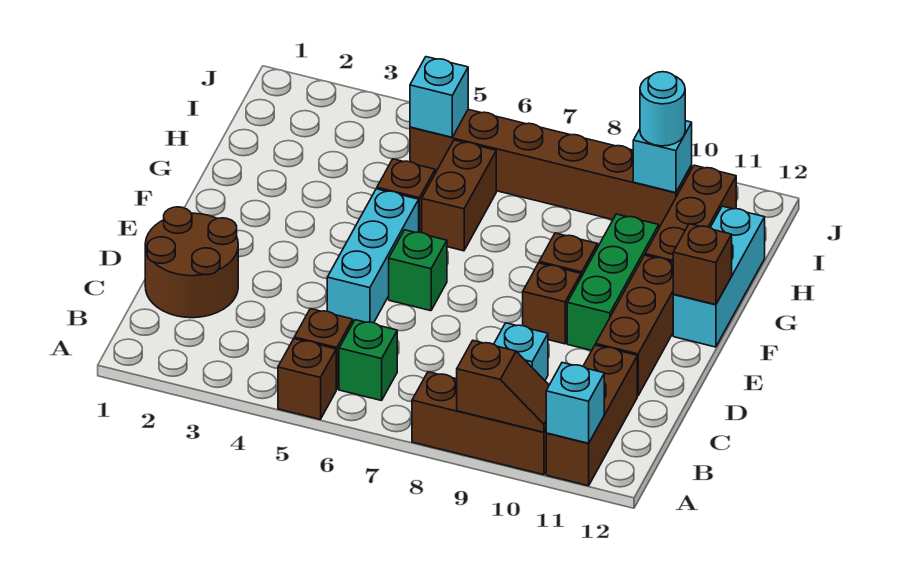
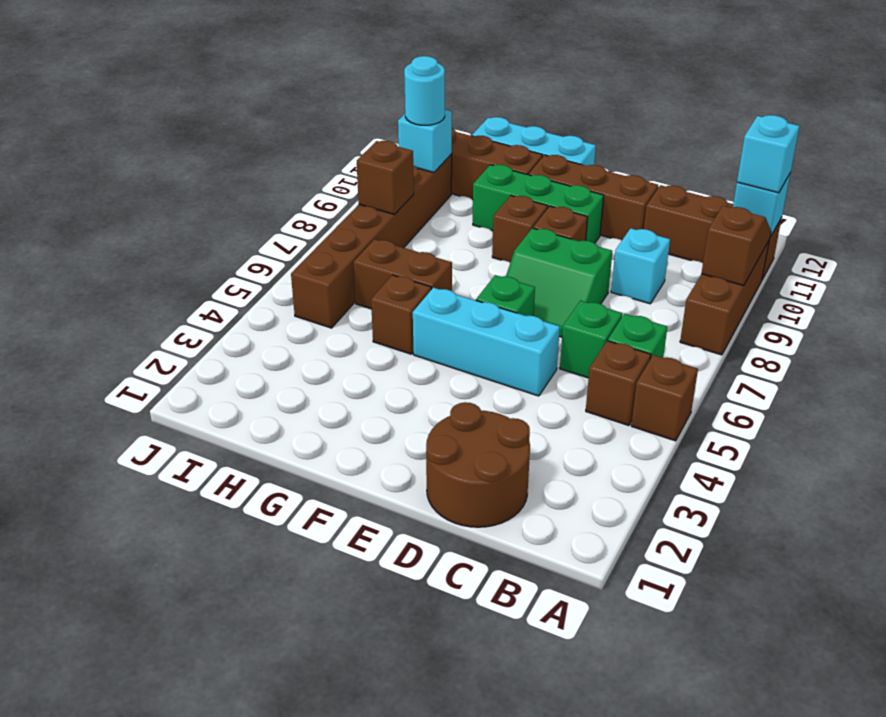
none -> green brick C6 level 1
none -> green slope D7:E8 level 1 top 8
brown brick F12 level 2 -> brown brick I8 level 2
cyan brick I5 level 2 -> cyan brick A11 level 3

